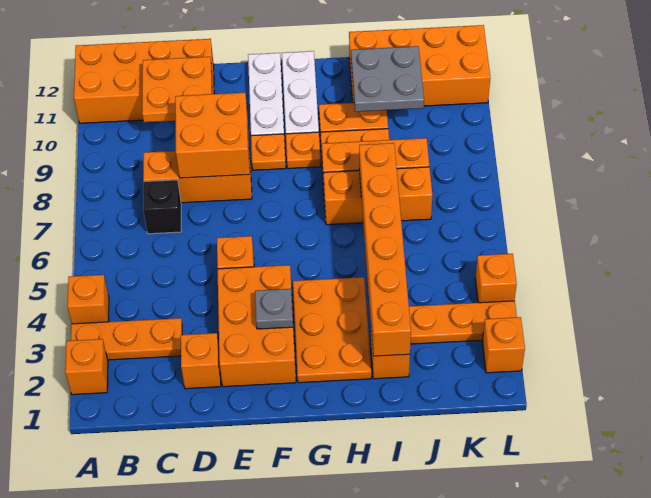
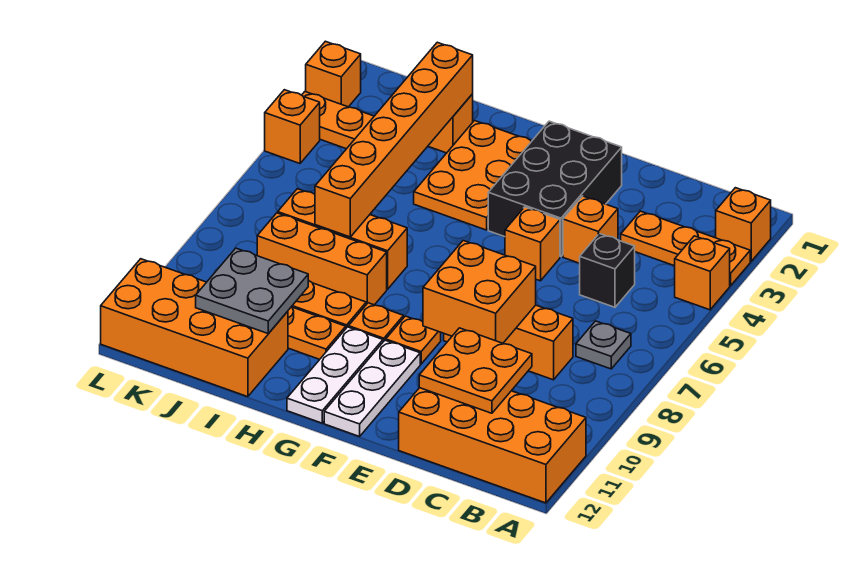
black brick C7 level 1 -> black brick C5 level 1
orange brick D2 level 1 -> orange brick D4 level 1
orange brick E2:F4 level 1 -> black brick E2:F4 level 1
grey plate F3 level 2 -> grey plate B7 level 1

